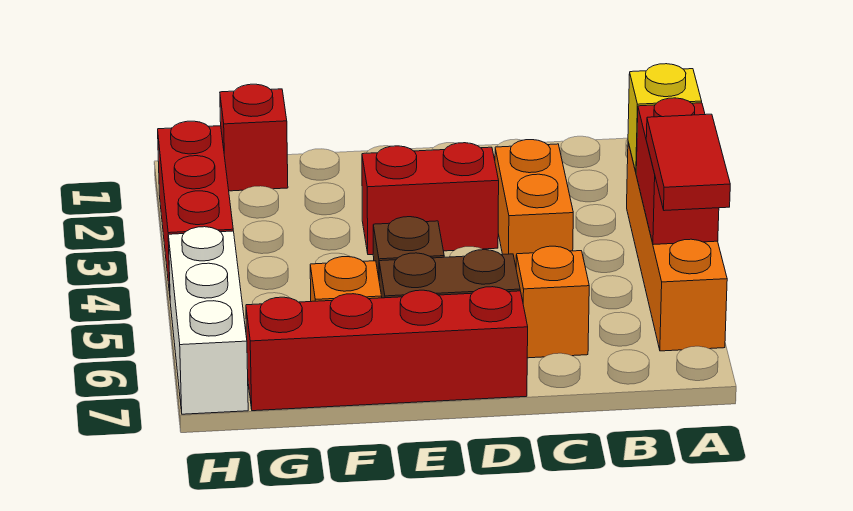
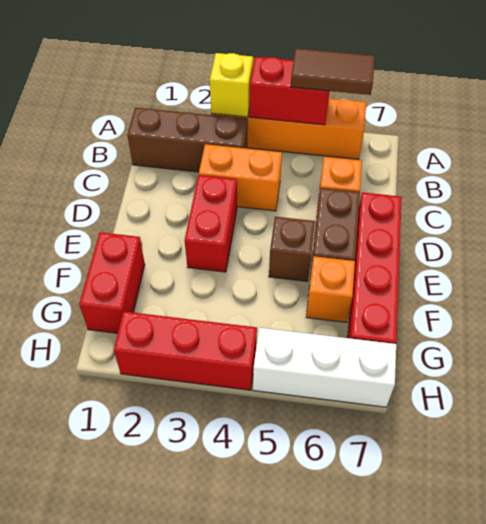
red tile A5:A6 level 3 -> brown tile A5:A6 level 3
none -> brown brick B1:B3 level 1
red brick G1 level 1 -> red brick F1:G1 level 1

